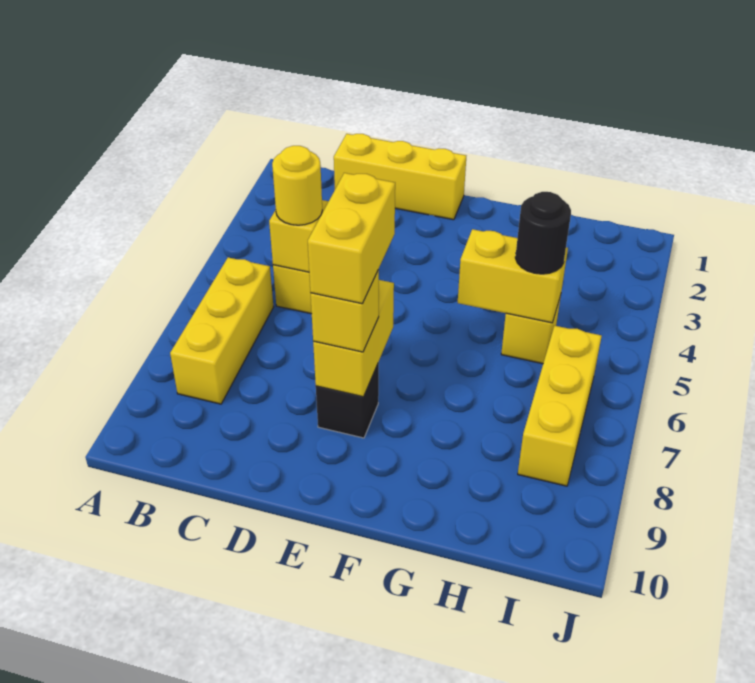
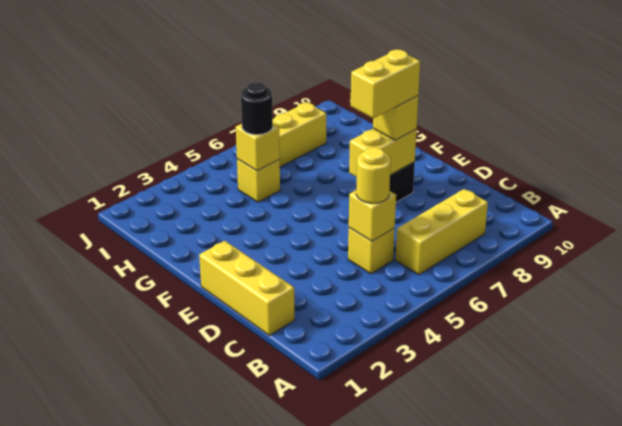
yellow brick G5:H5 level 2 -> yellow brick H5 level 2

